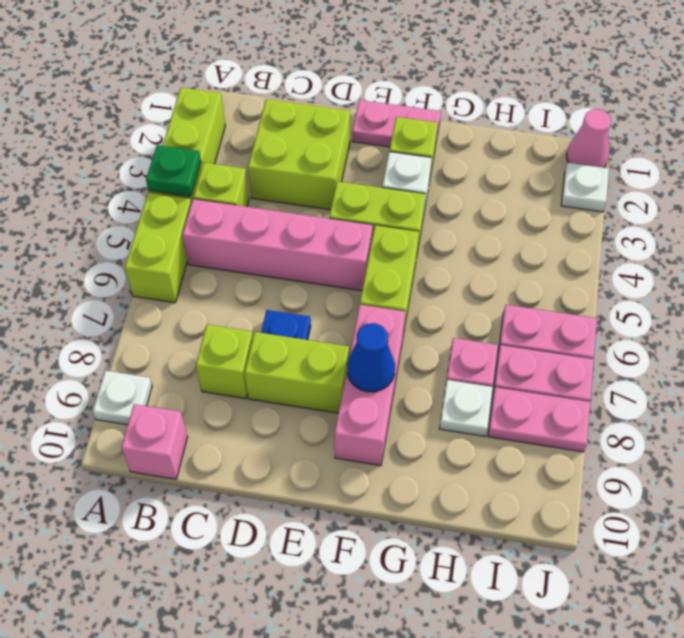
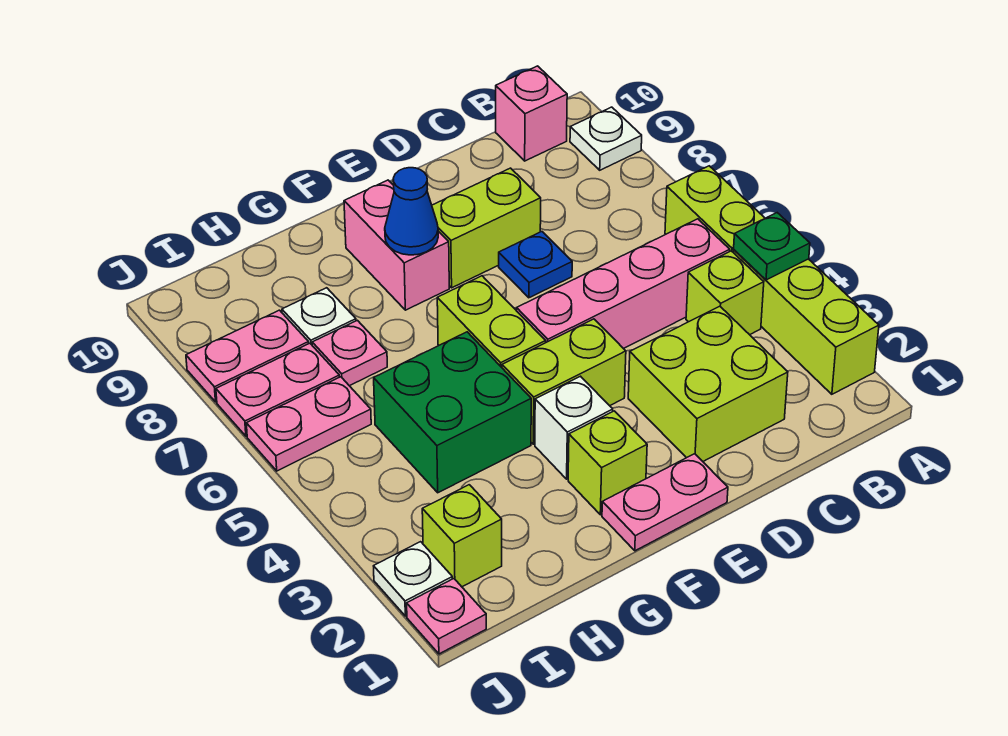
lime brick C8 level 1 -> lime brick I2 level 1
pink brick F7:F9 level 1 -> pink brick F8:F9 level 1
none -> green brick G4:H5 level 1
pink cone J1 level 1 -> pink plate J1 level 1

